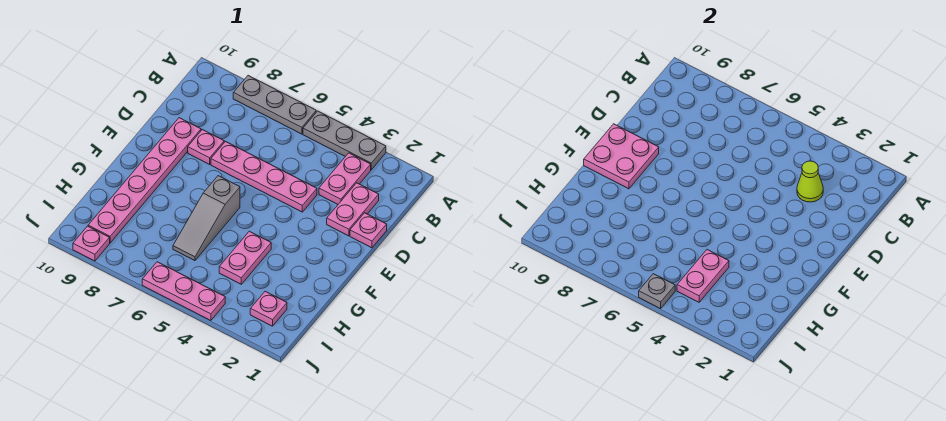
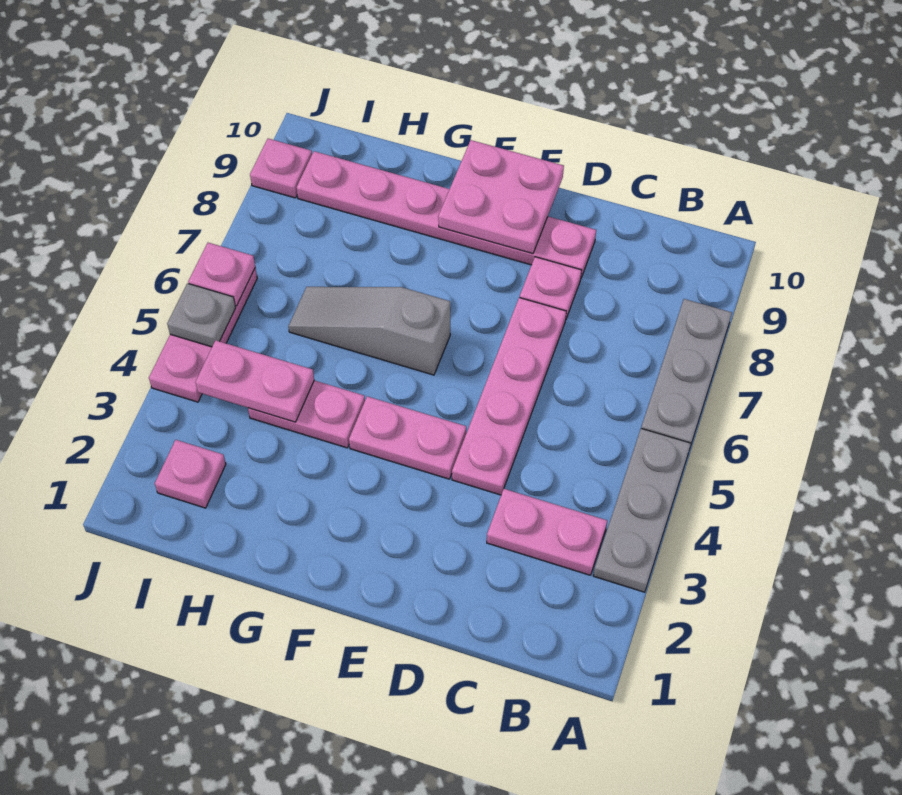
pink plate C2:D2 level 1 -> pink plate E4:F4 level 1
lime cone C3 level 2 -> none
pink plate D1 level 1 -> pink plate J6 level 2

